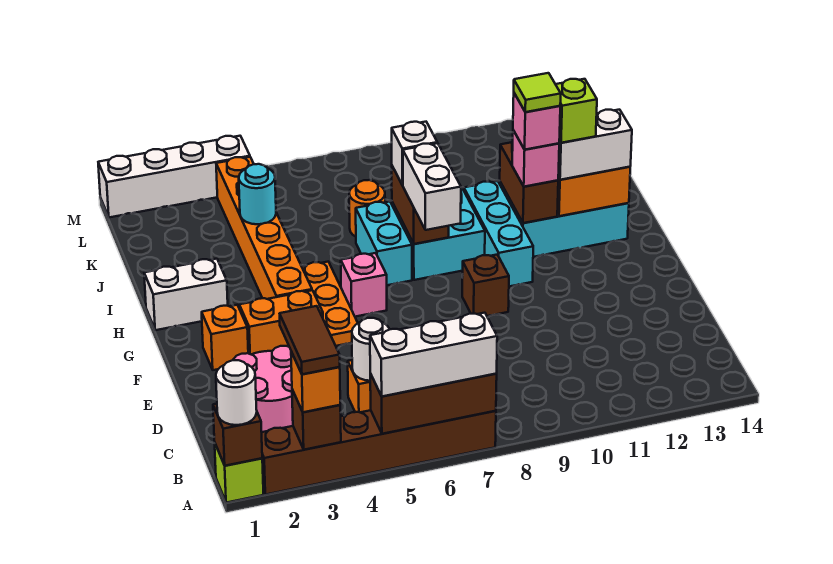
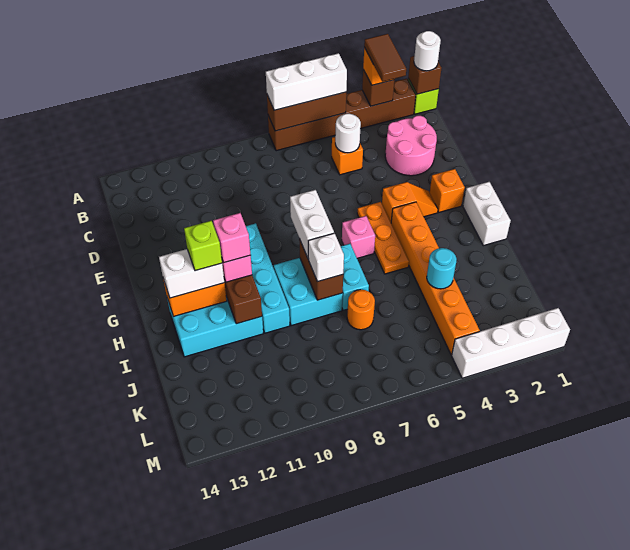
orange brick F3:F4 level 1 -> orange slope F3:F4 level 1 top 4
brown brick F9 level 1 -> none
cyan brick G10:I10 level 1 -> cyan brick F10:I10 level 1
white brick H1:H2 level 1 -> white brick G1:H1 level 1
lime tile H11 level 5 -> none

